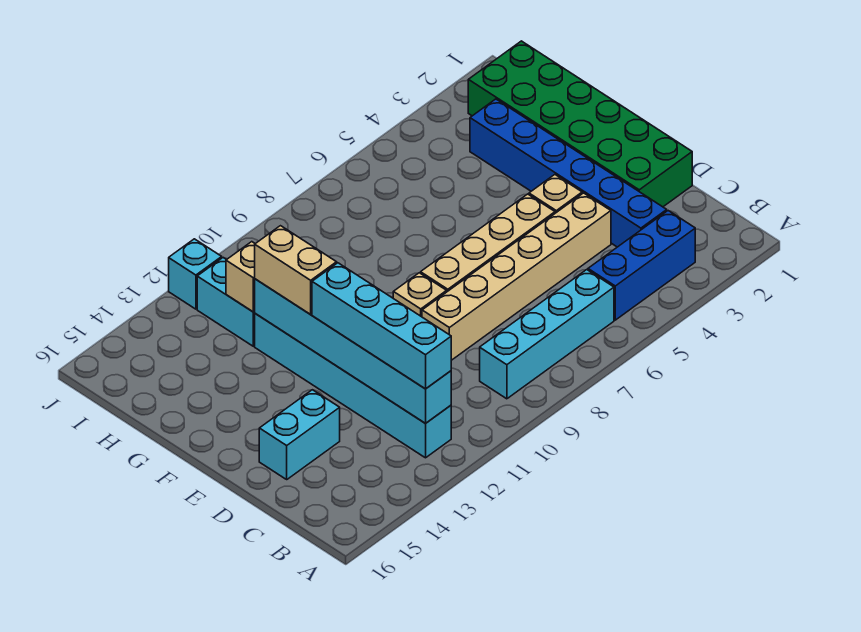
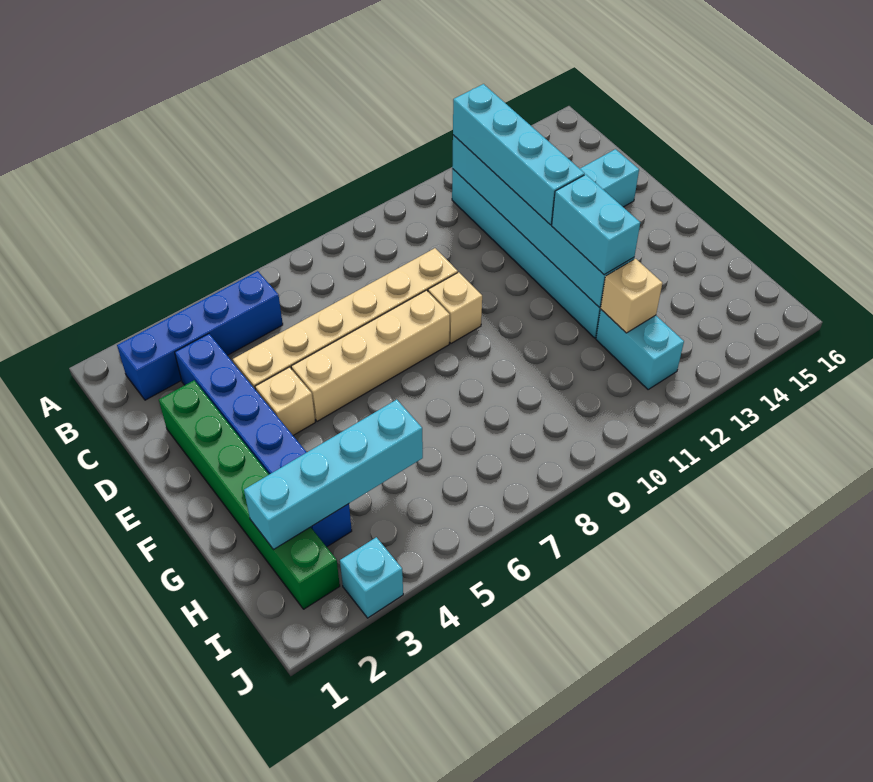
blue brick B3:B5 level 1 -> blue brick B2:B5 level 1
cyan brick B6:B9 level 1 -> cyan brick H2:H5 level 2
green brick D1:I2 level 1 -> green brick D2:I2 level 1
tan brick F12:G12 level 3 -> cyan brick F12:G12 level 3
cyan brick J12 level 1 -> cyan brick J3 level 1

